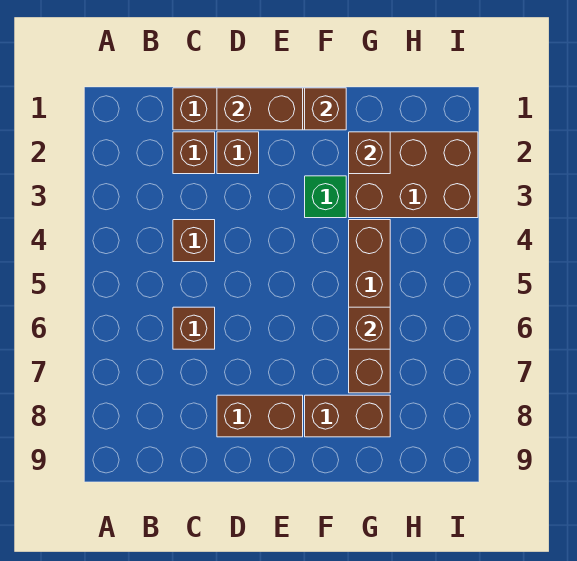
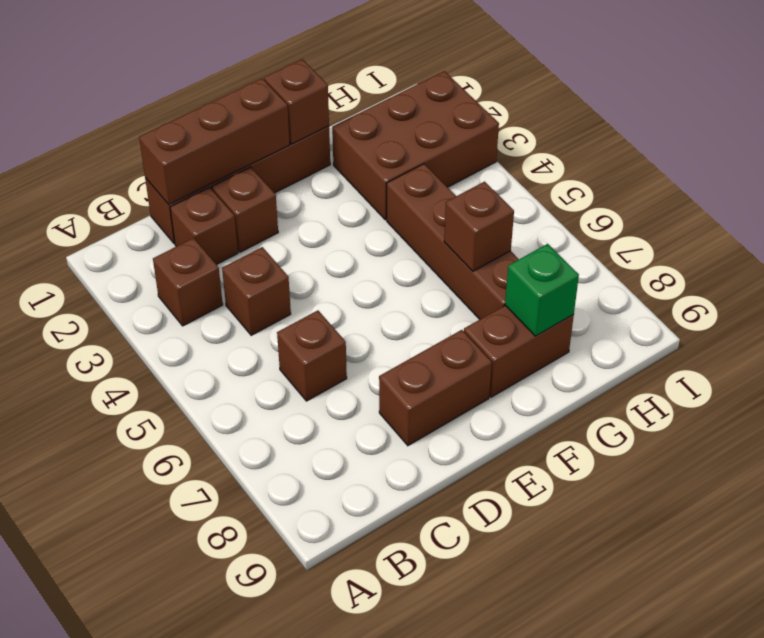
brown brick D1:E1 level 2 -> brown brick C1:E1 level 2
green brick F3 level 1 -> green brick G8 level 2
brown brick G2 level 2 -> brown brick B3 level 1

